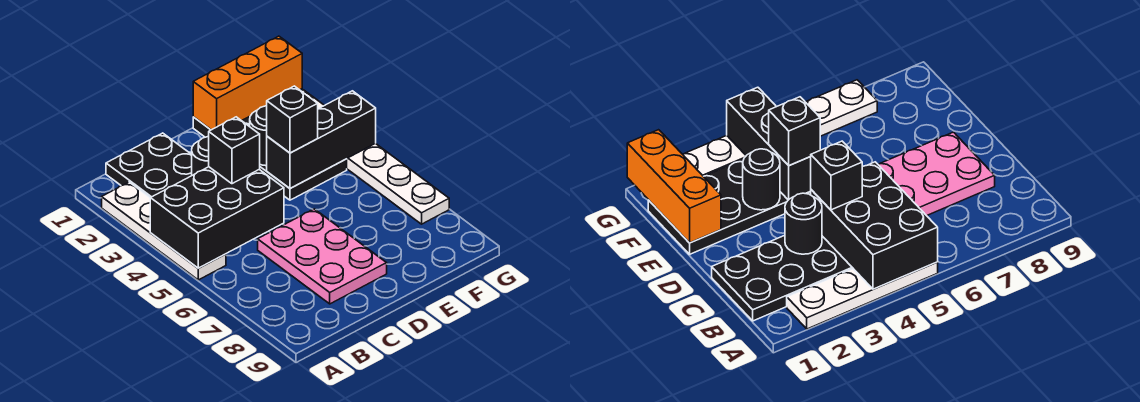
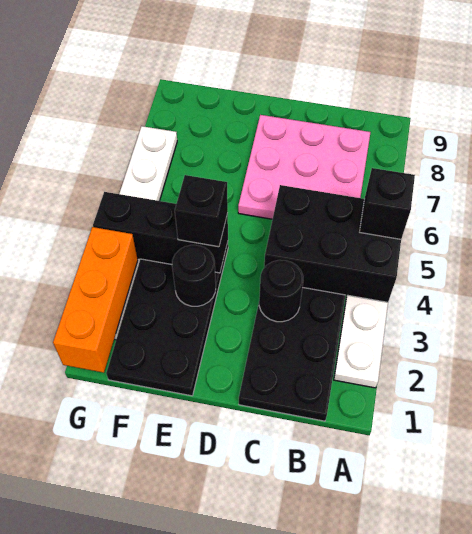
black brick C4 level 3 -> black brick A5 level 3
pink plate C6:D8 level 1 -> pink plate B6:D8 level 1
orange brick E1:G1 level 2 -> orange brick G1:G3 level 2

